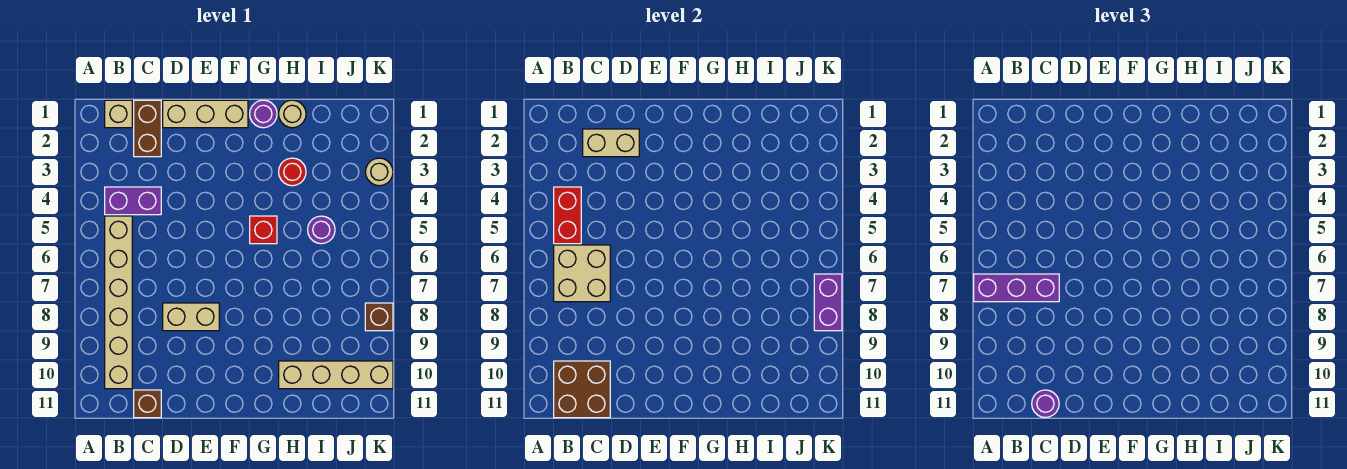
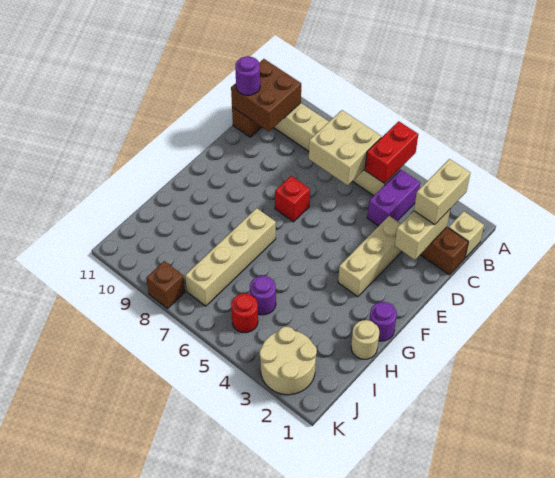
purple brick A7:C7 level 3 -> none
red brick B4:B5 level 2 -> red brick A5:B5 level 2
tan brick D1:F1 level 1 -> tan brick D3:F3 level 1
tan brick D8:E8 level 1 -> tan brick B2:C2 level 3
red brick G5 level 1 -> red brick E7 level 1
red round brick H3 level 1 -> red round brick J5 level 1
tan brick H10:K10 level 1 -> tan brick G7:J7 level 1
tan round brick K3 level 1 -> tan round brick J2:K3 level 1
purple brick K7:K8 level 2 -> none

